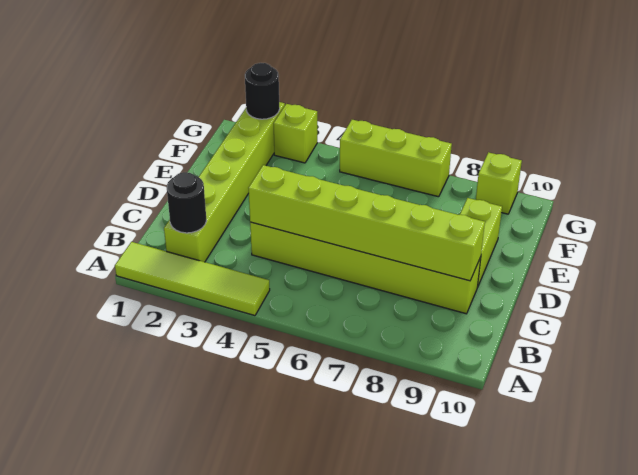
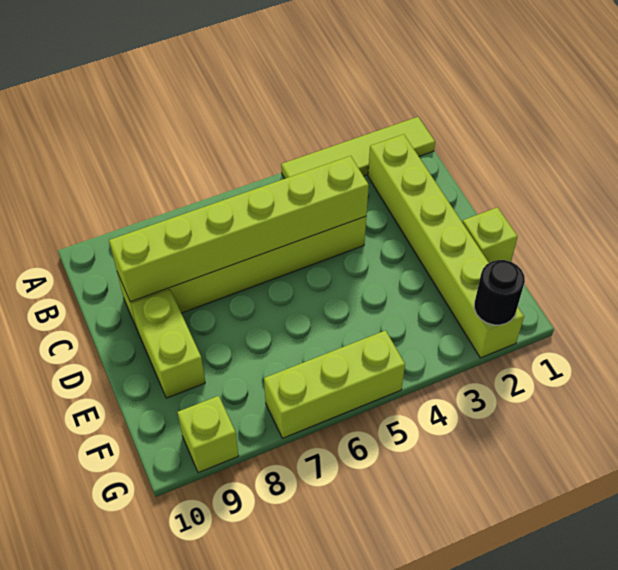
black round brick B2 level 2 -> none
lime brick G3 level 1 -> lime brick E1 level 1

